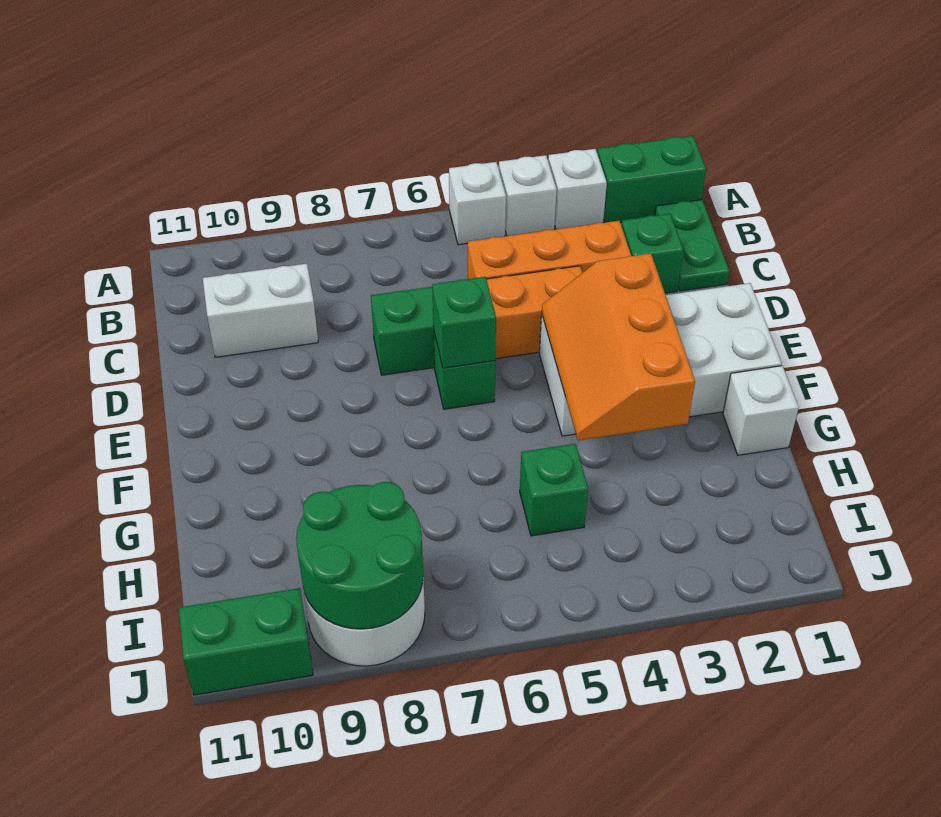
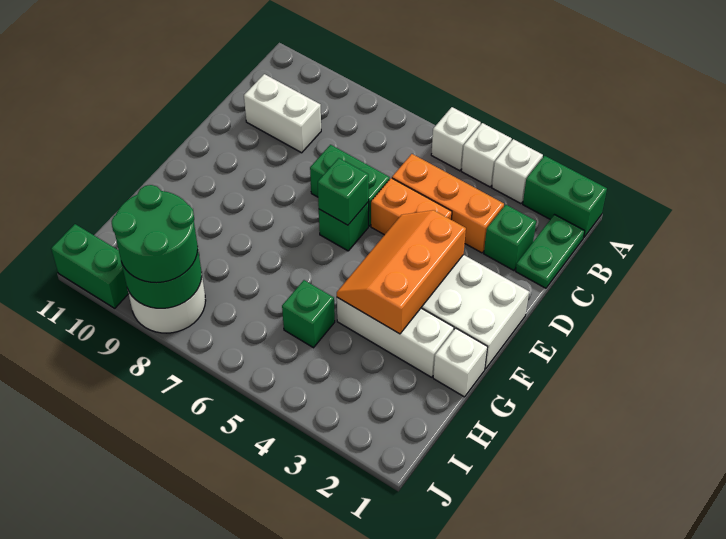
none -> white brick G2:G4 level 1
none -> green round brick I8:J9 level 3

